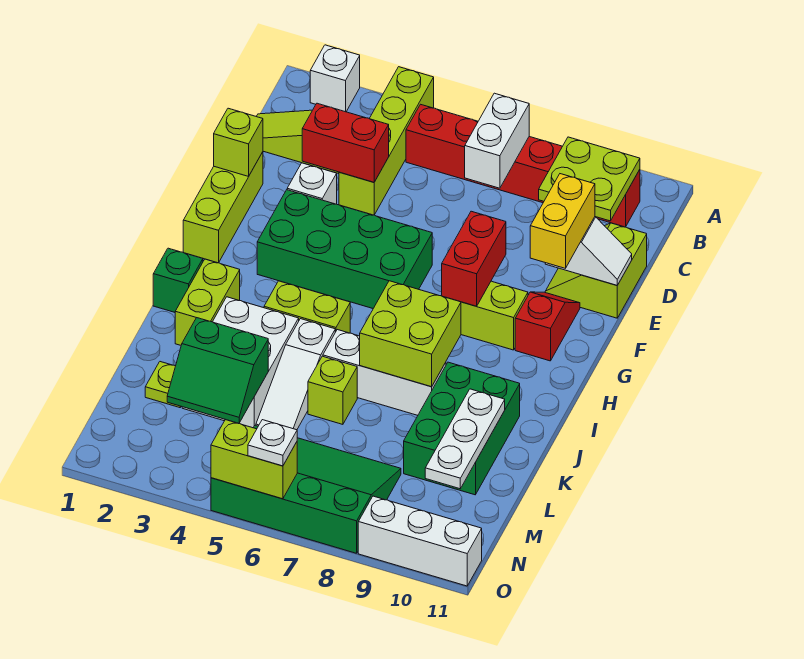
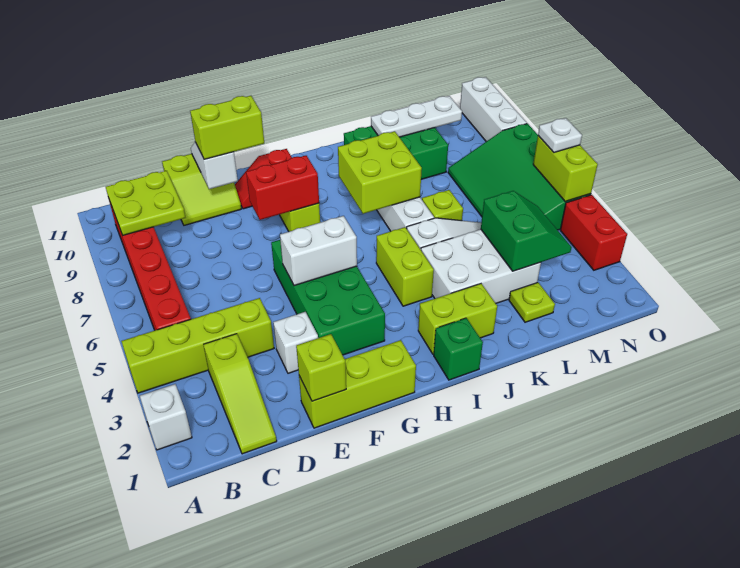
white brick B7:C7 level 2 -> white brick F5:G5 level 2
red brick D3:D4 level 2 -> red brick O3:O4 level 1
yellow brick E10:F10 level 3 -> lime brick E10:F10 level 3

